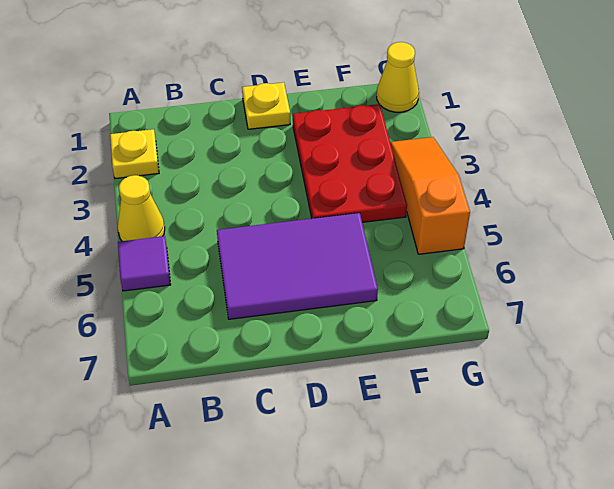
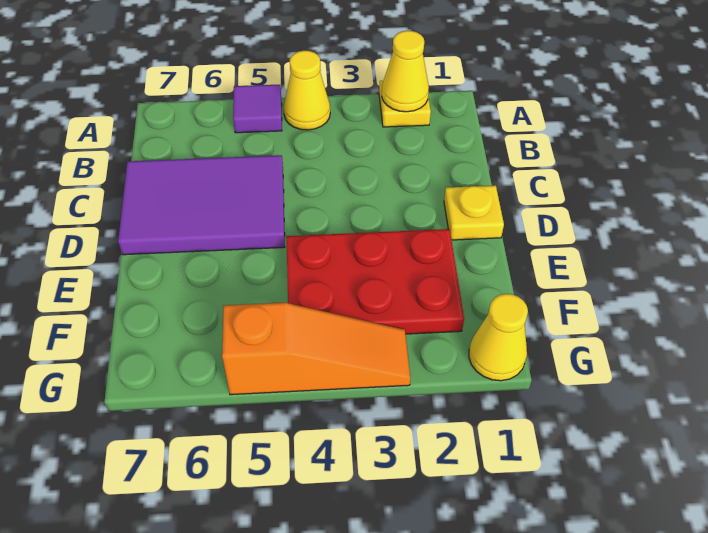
none -> yellow cone A2 level 2
purple tile C5:E6 level 1 -> purple tile C5:D7 level 1

